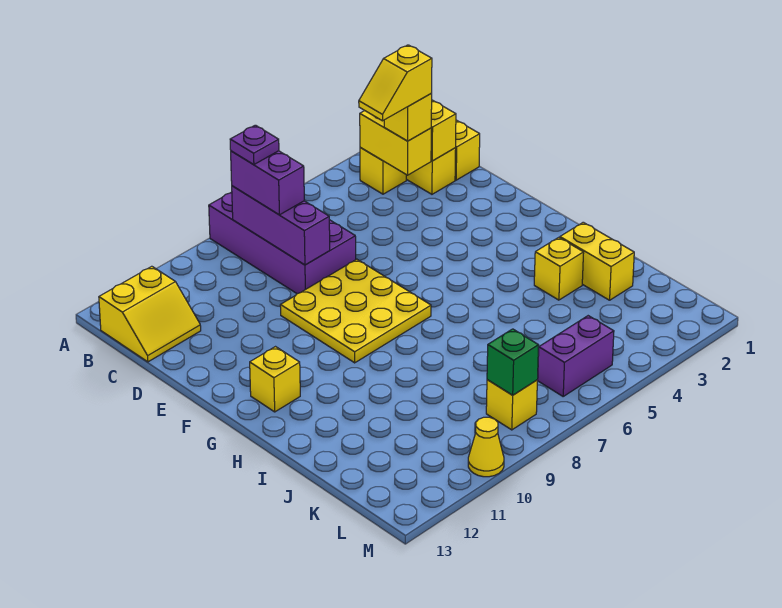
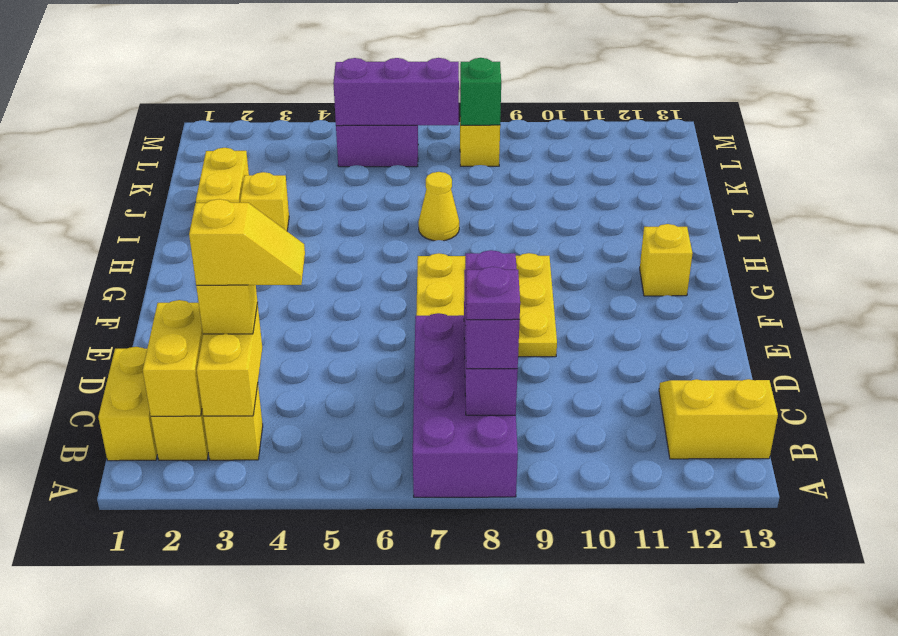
none -> purple brick L5:L7 level 2
yellow cone M10 level 1 -> yellow cone I7 level 1

